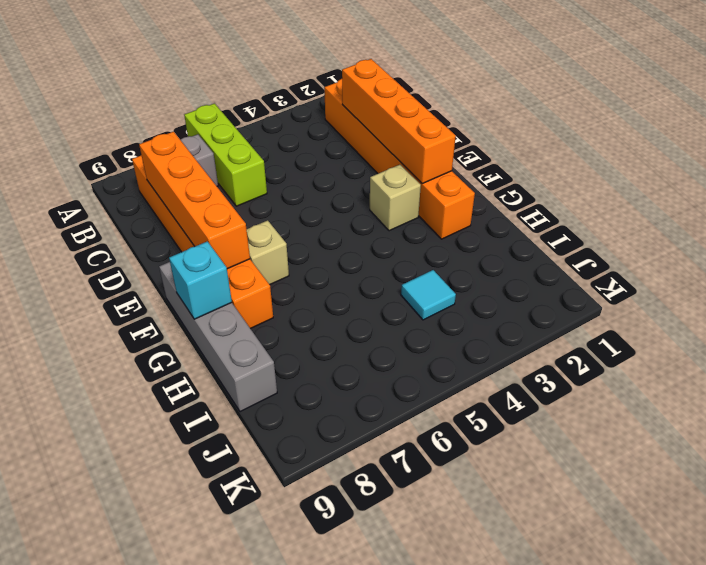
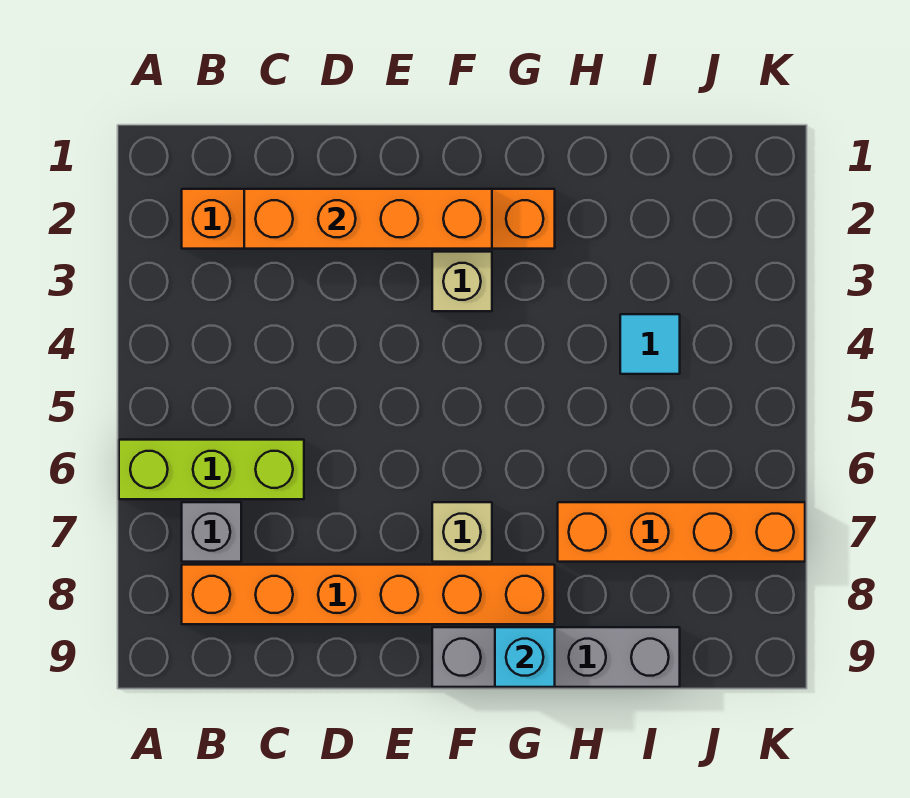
orange brick C8:F8 level 2 -> orange brick H7:K7 level 1

